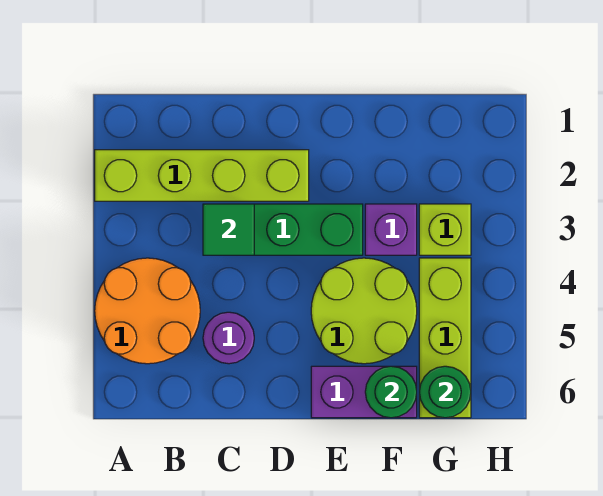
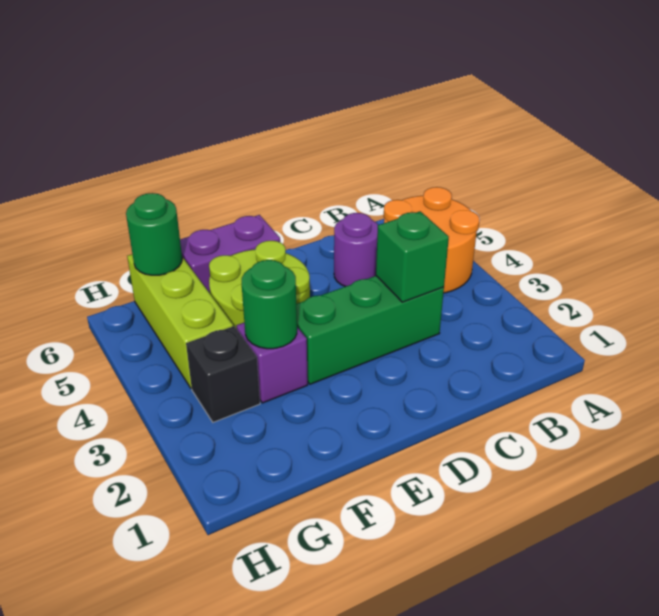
lime brick A2:D2 level 1 -> none
green tile C3 level 2 -> green brick C3 level 2
green round brick F6 level 2 -> green round brick F3 level 2
lime brick G3 level 1 -> black brick G3 level 1

